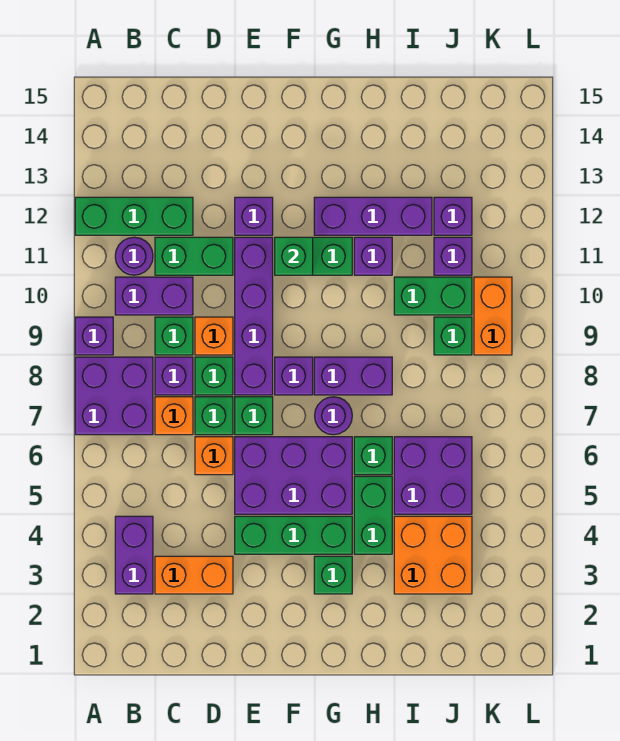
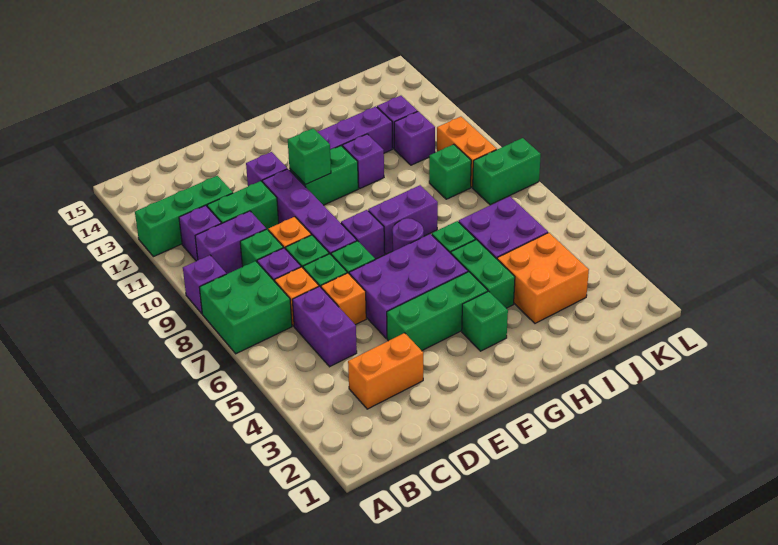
purple brick A7:B8 level 1 -> green brick A7:B8 level 1
purple brick B3:B4 level 1 -> purple brick C5:C6 level 1
purple round brick B11 level 1 -> purple brick B11 level 1
green brick I10:J10 level 1 -> green brick K8:L8 level 1

